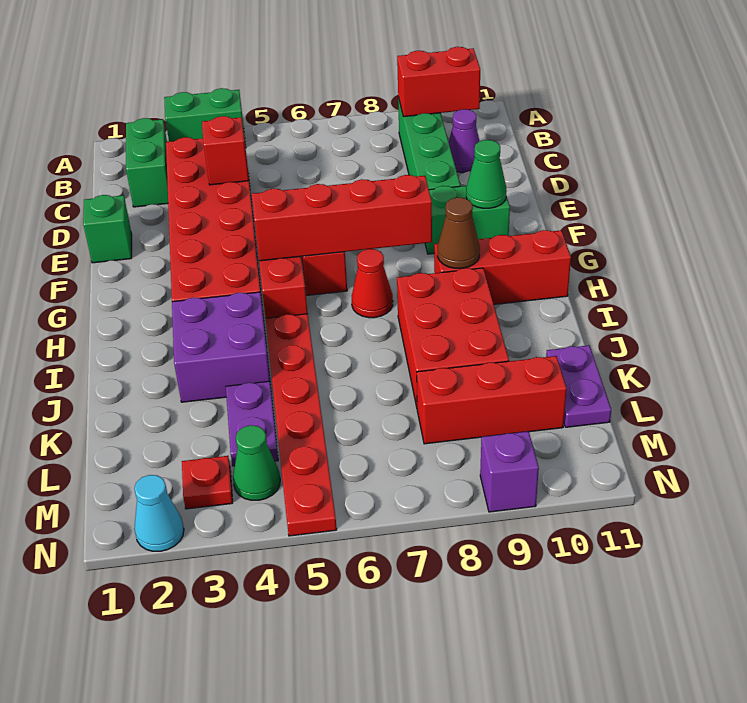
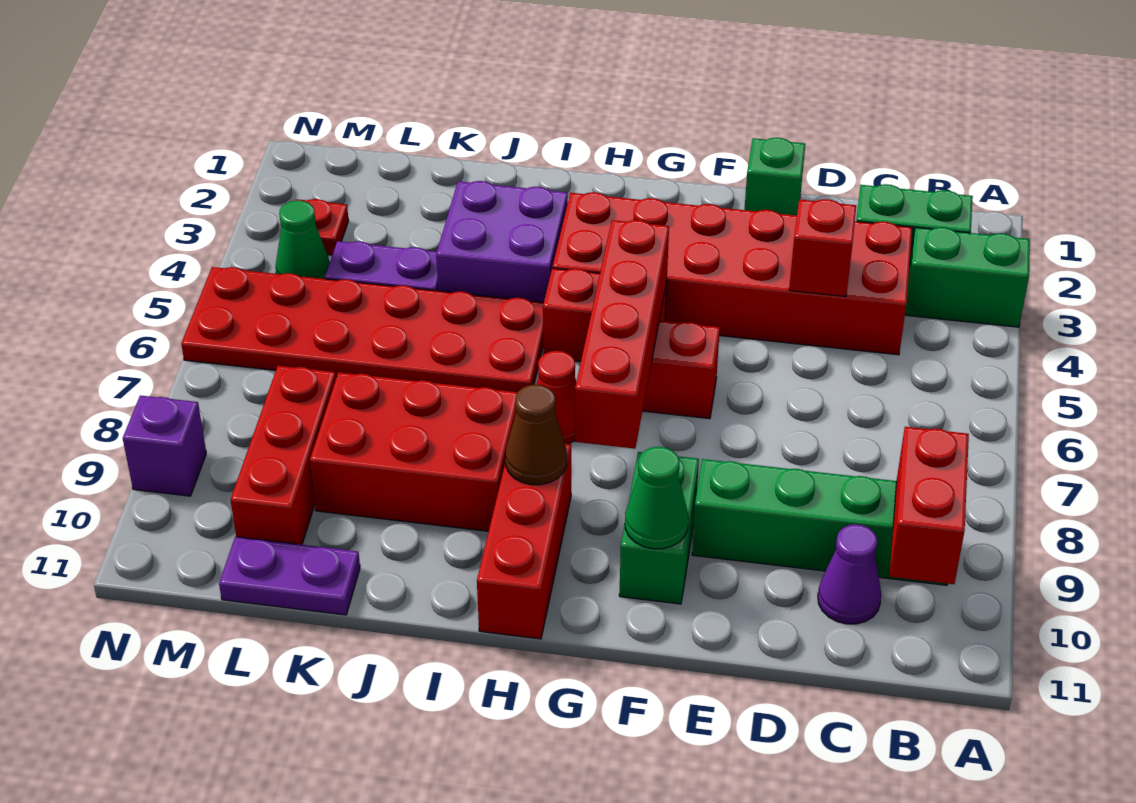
green brick A3:A4 level 1 -> green brick A3:B3 level 1
red plate I5:N5 level 1 -> red plate I5:N6 level 1
cyan cone N2 level 1 -> none

